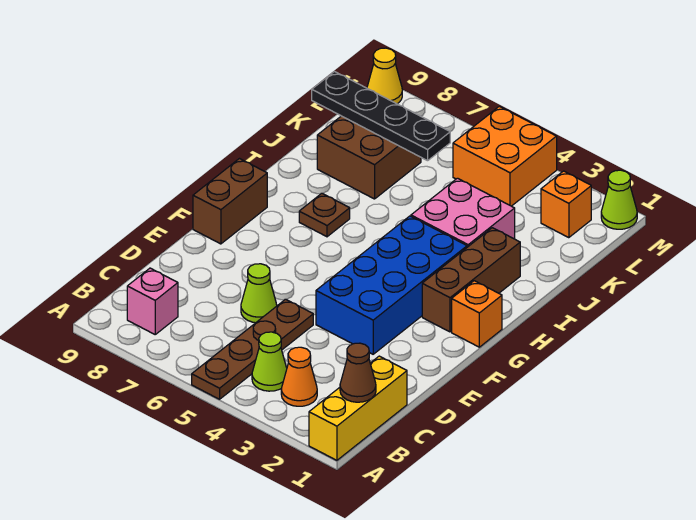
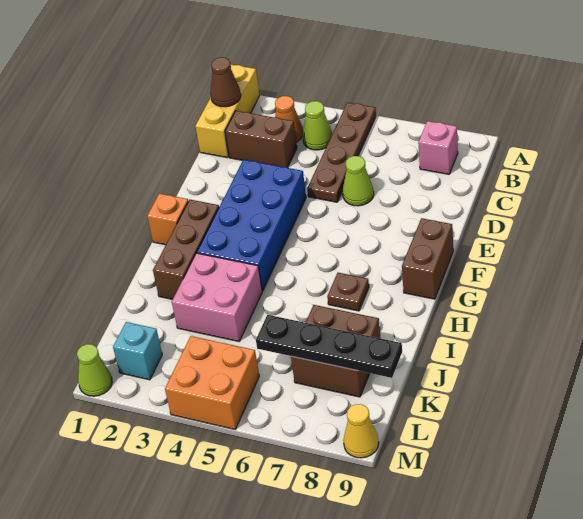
none -> brown brick C2:C3 level 1
orange brick L2 level 1 -> cyan brick L2 level 1

